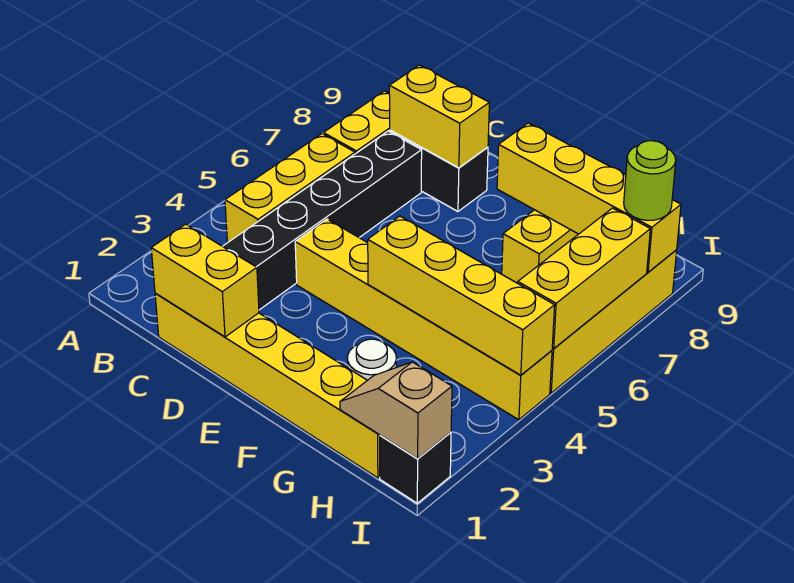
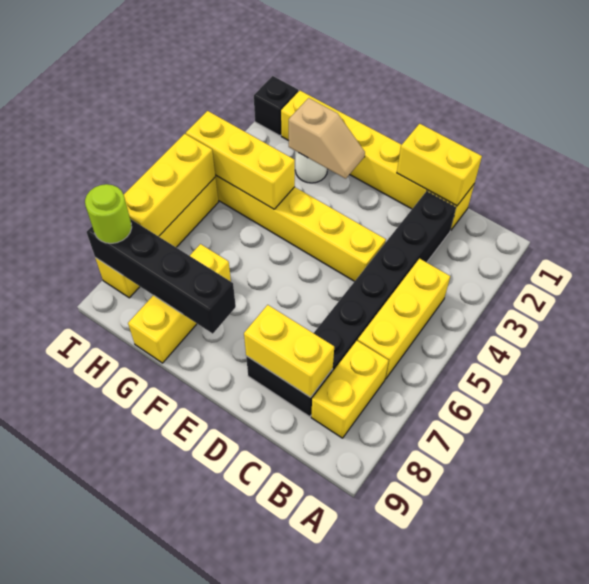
yellow brick F4:I4 level 2 -> yellow brick G4:I4 level 2
yellow brick F8:I8 level 2 -> black brick F8:I8 level 2
tan slope H1:I1 level 2 top I -> tan slope F2:G2 level 2 top G

